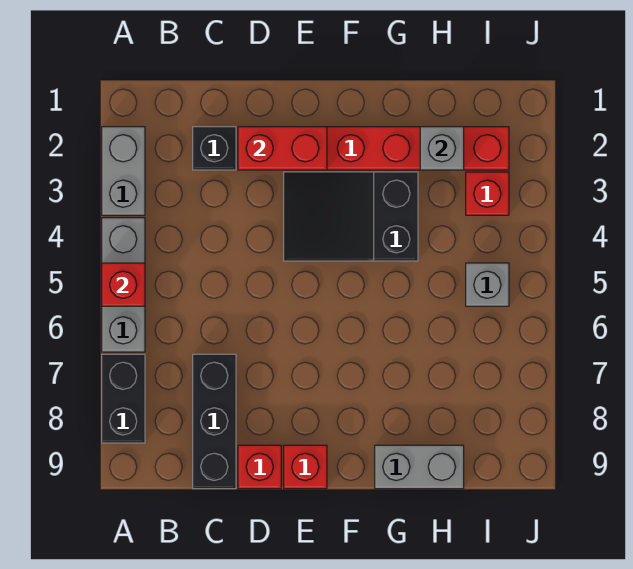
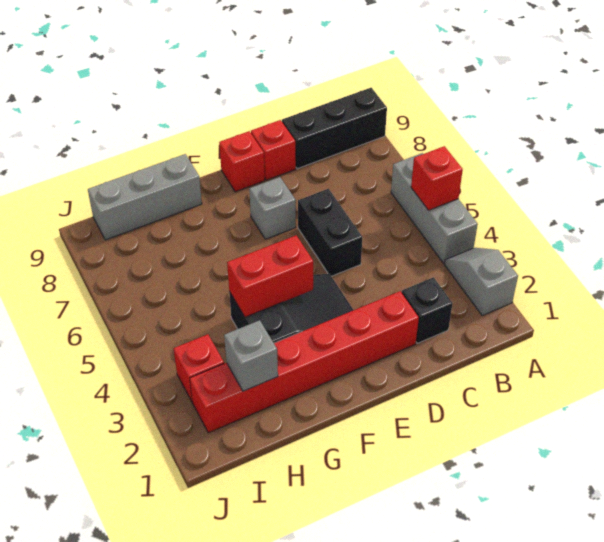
grey brick A2:A3 level 1 -> grey slope A2:A3 level 1 top 2
black brick A7:A8 level 1 -> black brick D5:D6 level 1
black brick C7:C9 level 1 -> black brick A9:C9 level 1
red brick D2:E2 level 2 -> red brick F4:G4 level 2
grey brick G9:H9 level 1 -> grey brick G9:I9 level 1
grey brick I5 level 1 -> grey brick E7 level 1

